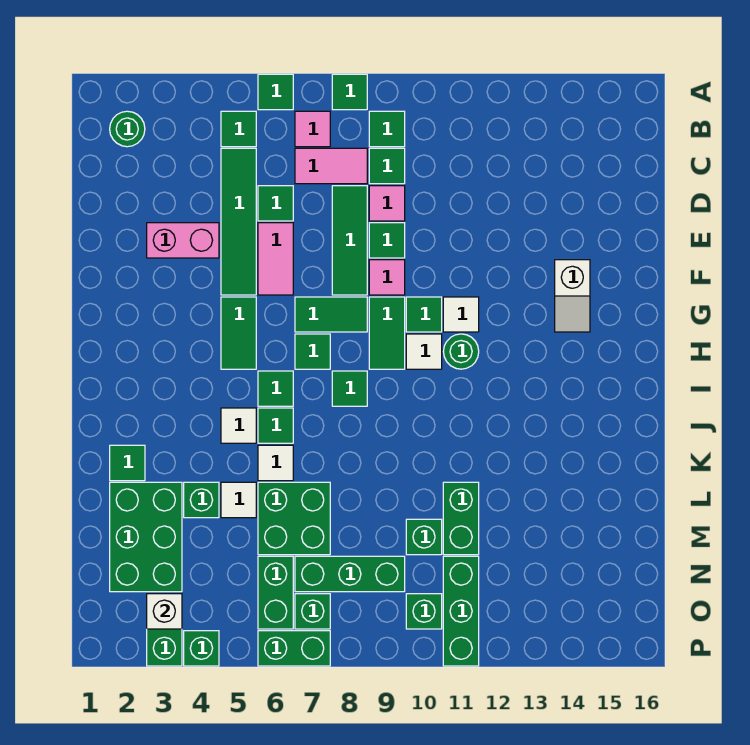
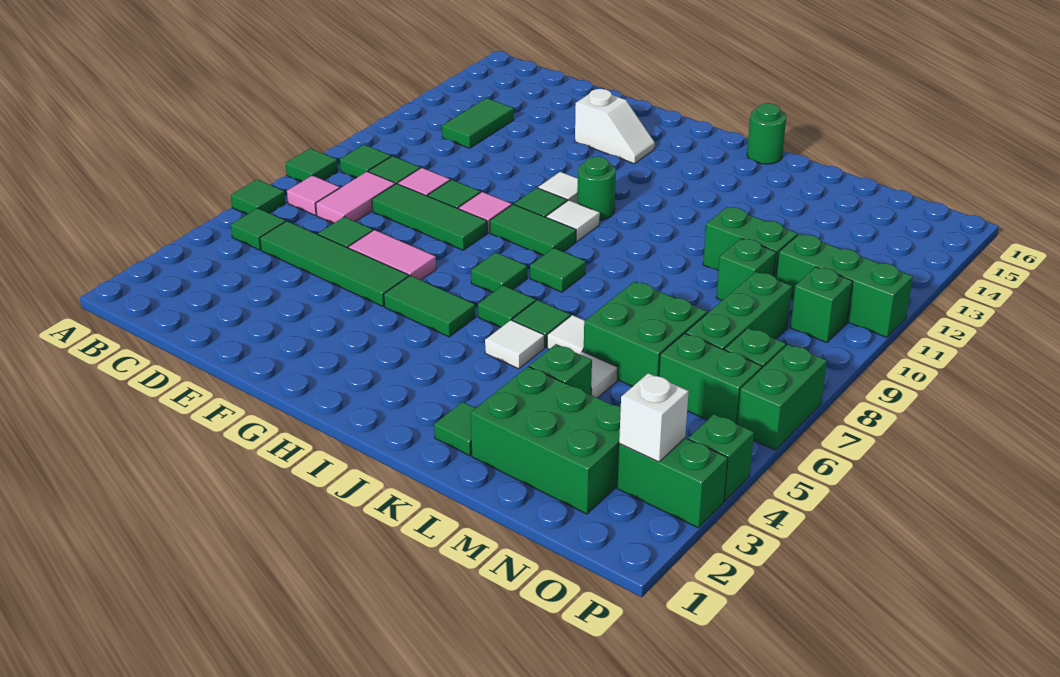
green round brick B2 level 1 -> green round brick J16 level 1
pink brick E3:E4 level 1 -> none
green tile G7:G8 level 1 -> green tile C12:C13 level 1

